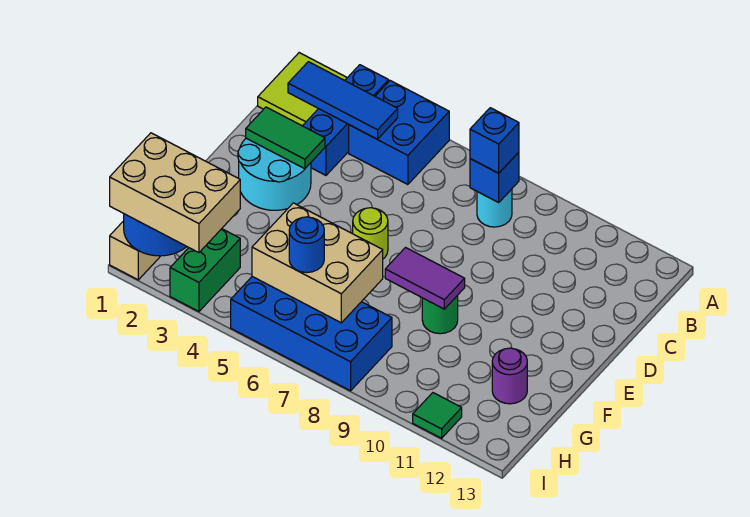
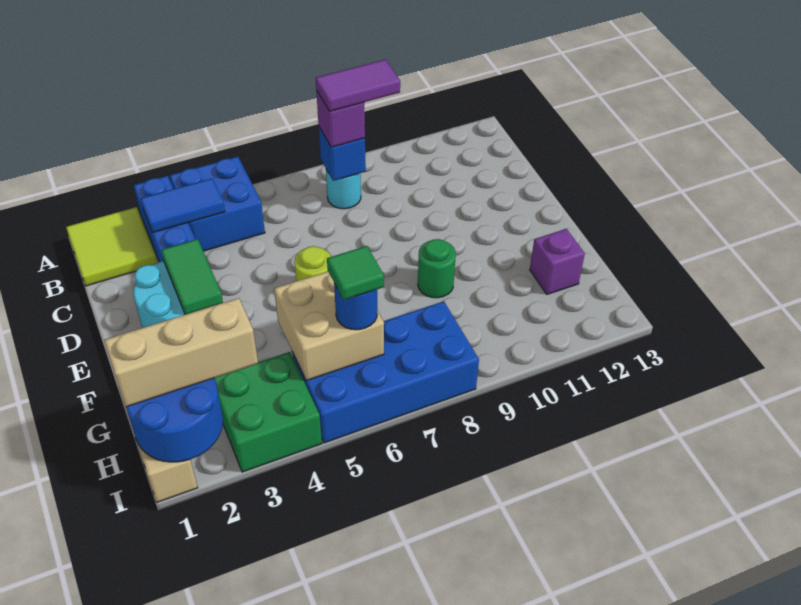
blue tile B2:B4 level 2 -> blue tile B3:B4 level 2
blue brick B8 level 3 -> purple brick B8 level 3
green tile D2:D3 level 2 -> green tile D3:E3 level 2
purple tile F8:F9 level 2 -> purple tile B8:B9 level 4
tan brick G5:H7 level 2 -> tan brick G5:H6 level 2
purple round brick G12 level 1 -> purple brick G12 level 1
tan brick H1:I3 level 3 -> tan brick H1:H3 level 3
green brick H3:I3 level 1 -> green brick H3:I4 level 1
green tile I11 level 1 -> green tile H6 level 4

